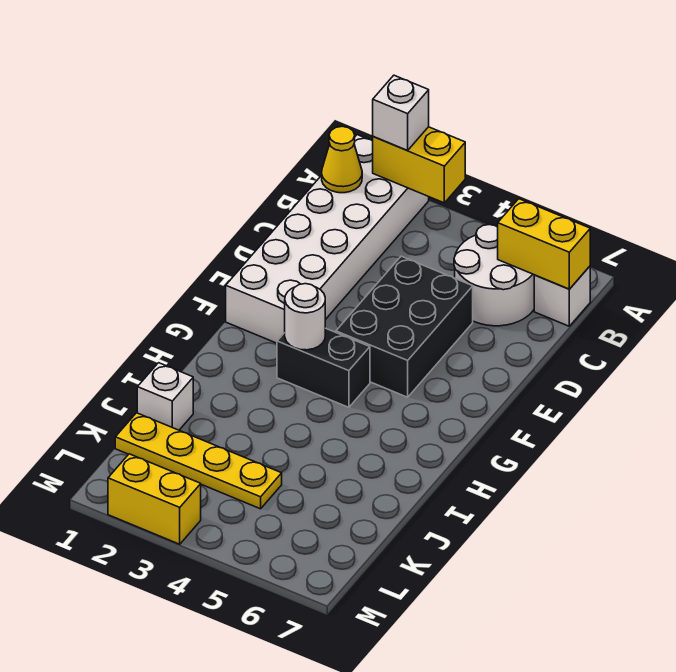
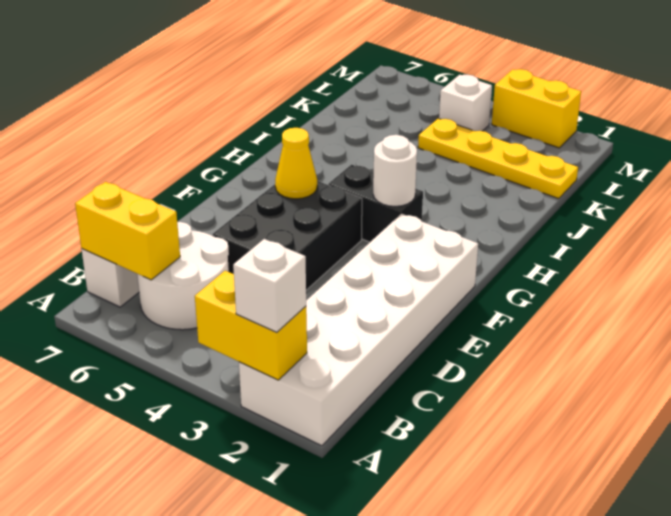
yellow cone B1 level 2 -> yellow cone F5 level 2
white brick J1 level 1 -> white brick L4 level 1

